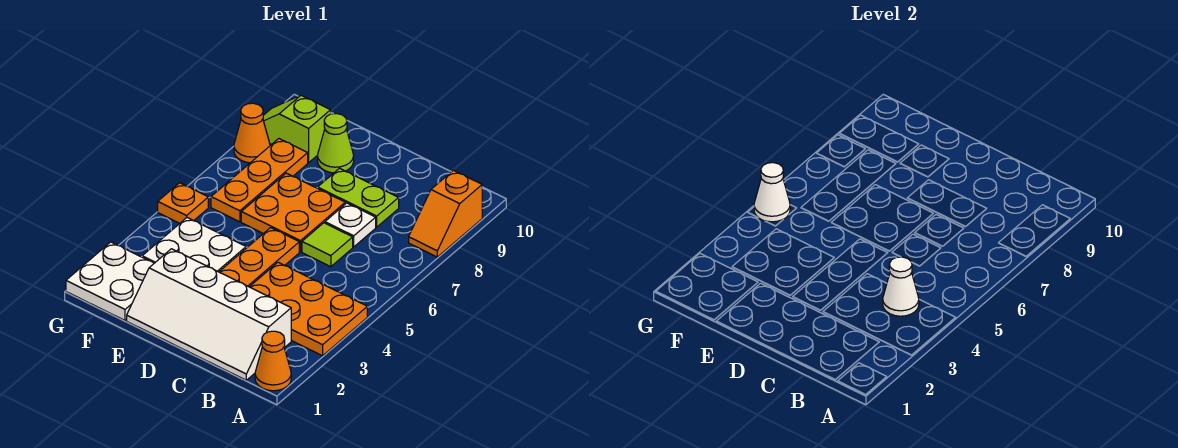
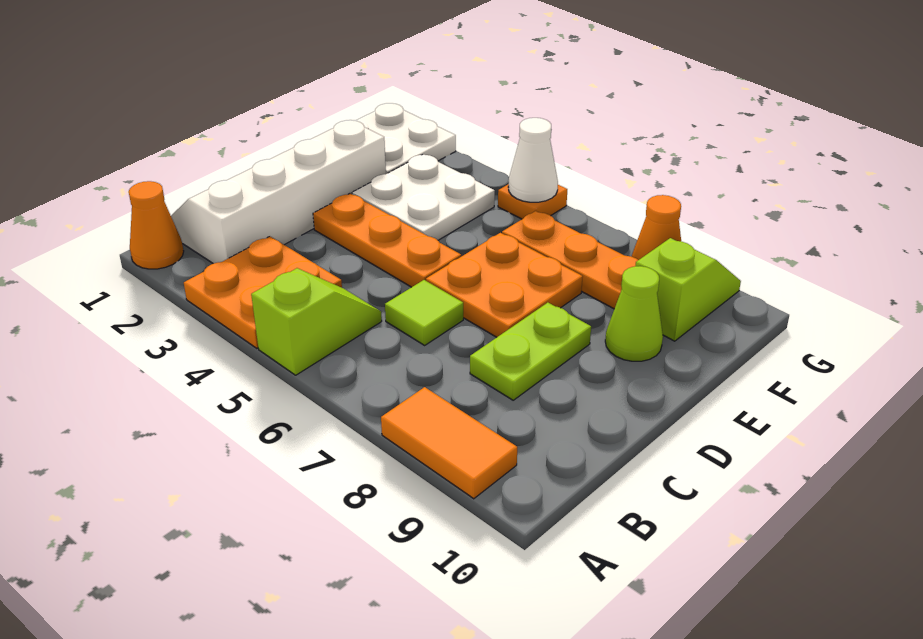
orange plate A3:C4 level 1 -> orange plate A3:B4 level 1
none -> lime slope A5:B5 level 1 top A
orange slope A8:A9 level 1 top 9 -> orange tile A8:A9 level 1
white cone B4 level 2 -> none
white plate C7 level 1 -> none

